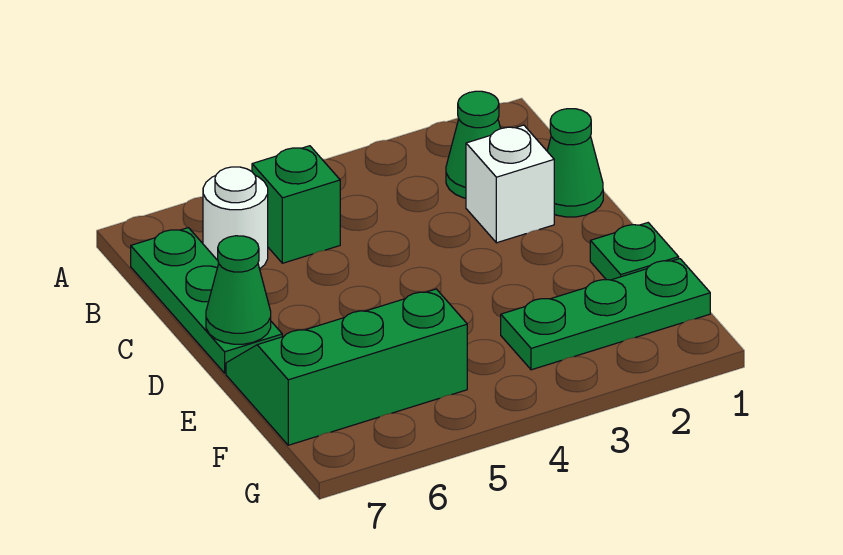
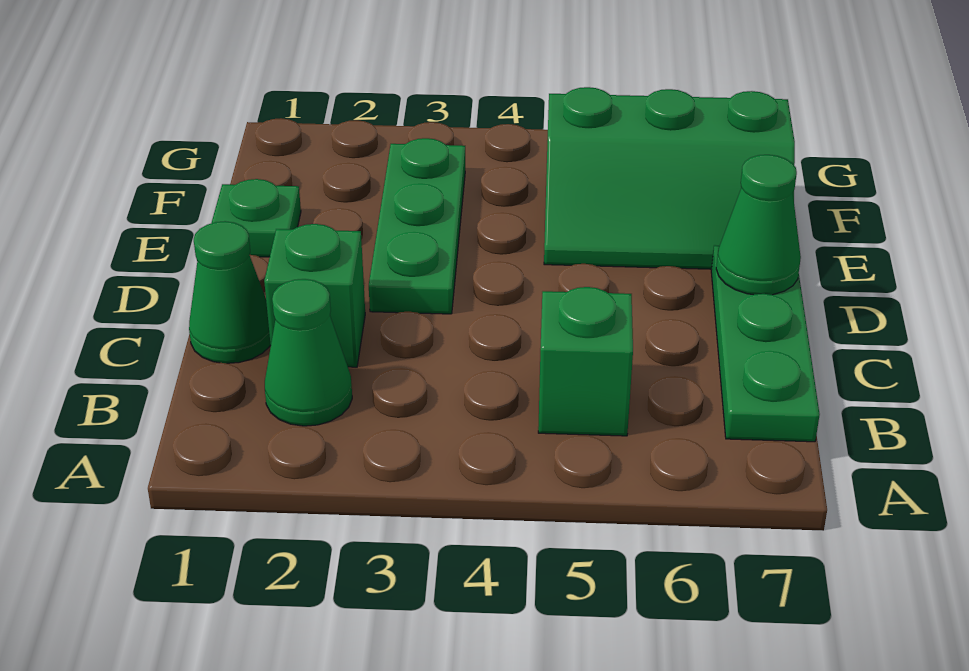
white round brick B6 level 1 -> none
white brick C2 level 1 -> green brick C2 level 1
green plate F1:F3 level 1 -> green plate D3:F3 level 1

